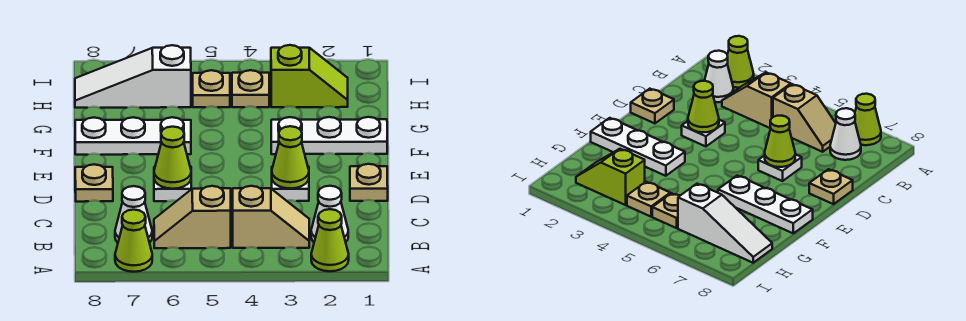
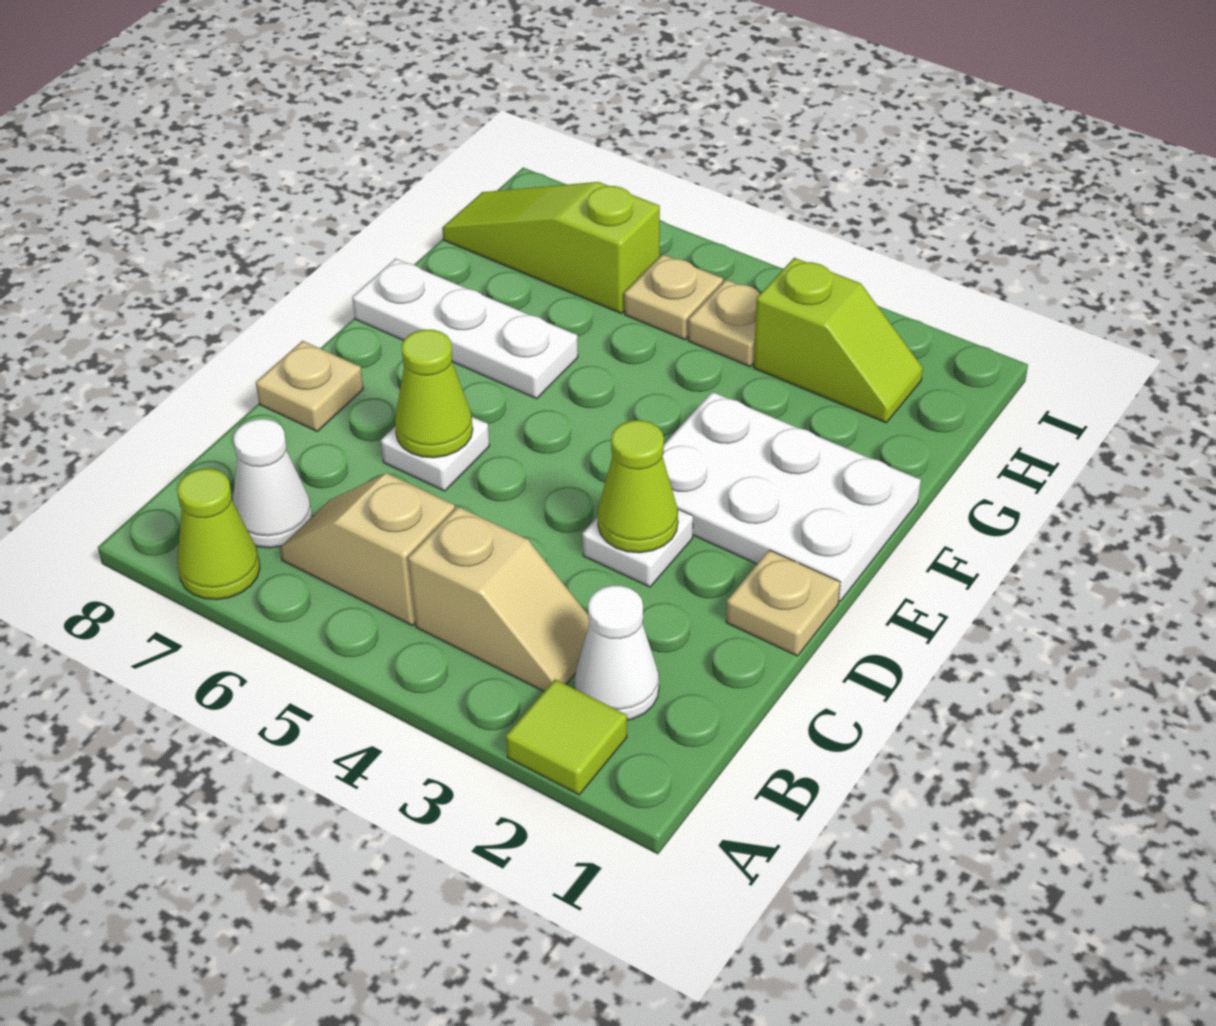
lime cone A2 level 1 -> lime tile A2 level 1
white plate F1:F3 level 1 -> white plate E1:F3 level 1
white slope H6:H8 level 1 top 6 -> lime slope H6:H8 level 1 top 6

